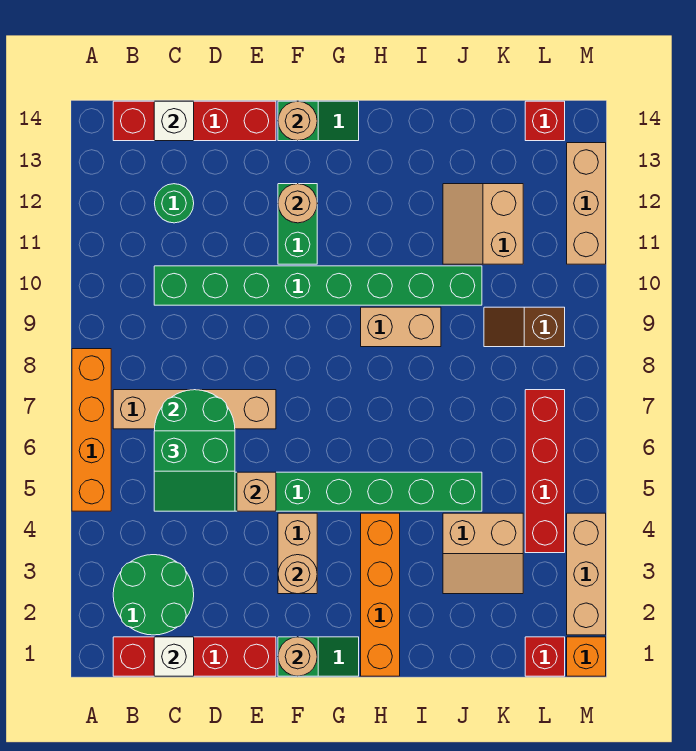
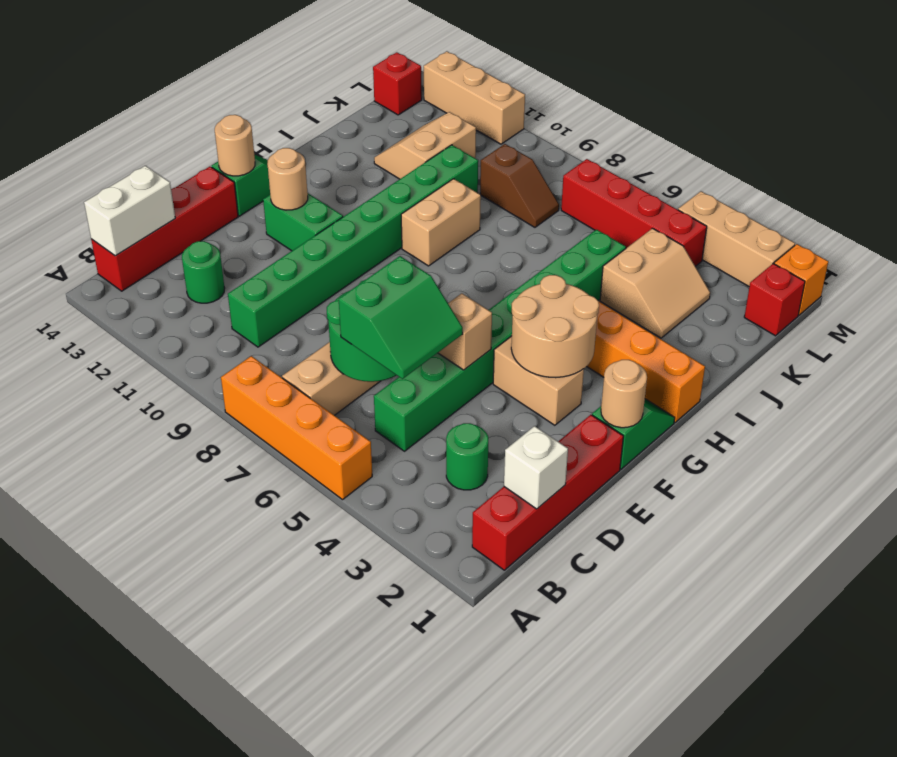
green round brick B2:C3 level 1 -> green round brick C3 level 1
white brick C14 level 2 -> white brick B14:C14 level 2
tan round brick F3 level 2 -> tan round brick F3:G4 level 2
tan slope J11:K12 level 1 top K -> tan slope J11:K12 level 1 top 11
brown slope K9:L9 level 1 top L -> brown slope K8:K9 level 1 top 9

